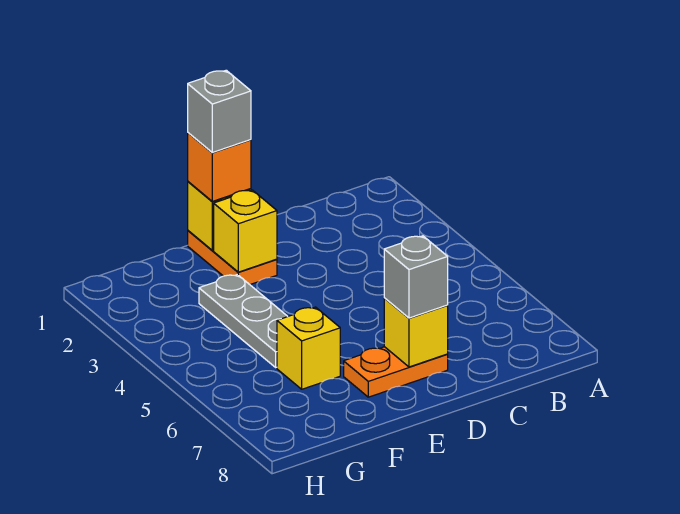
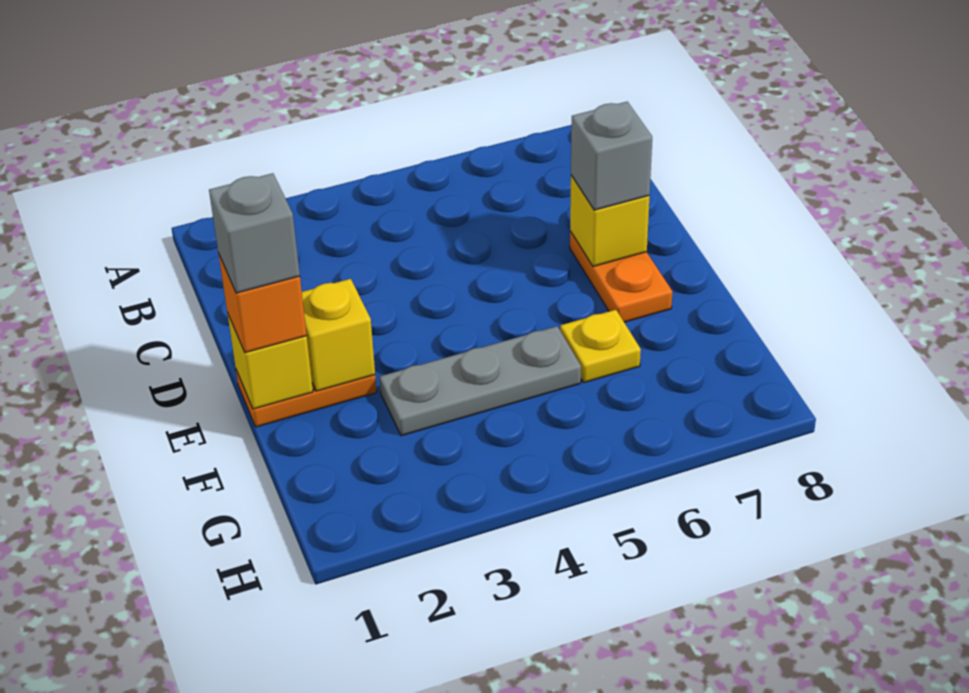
yellow brick F6 level 1 -> yellow plate F6 level 1

